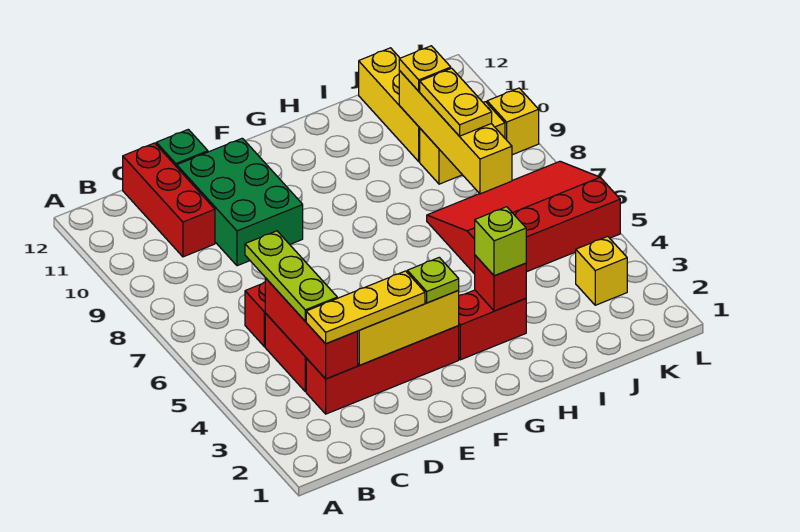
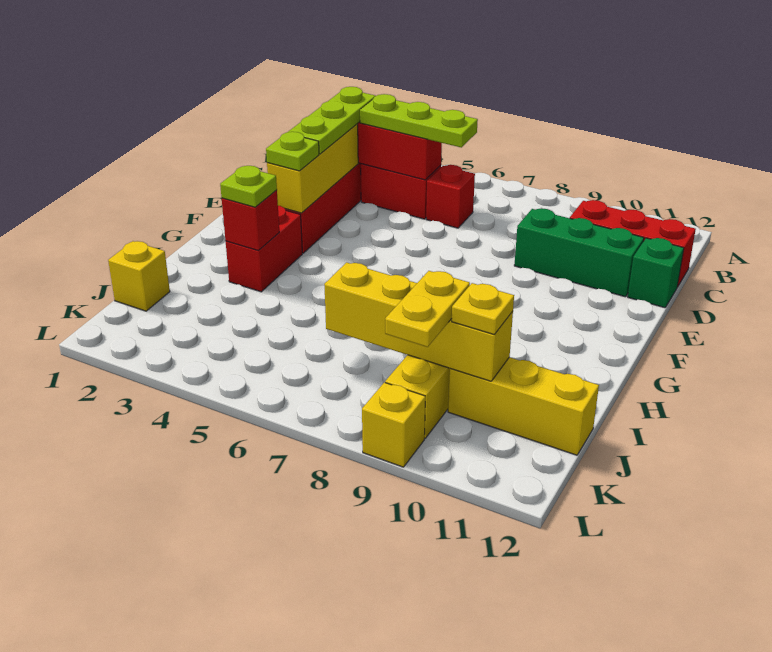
yellow plate C3:E3 level 3 -> lime plate C3:E3 level 3
green brick D9:E11 level 1 -> green brick D9:D11 level 1
lime brick H3 level 3 -> lime plate H3 level 3
red slope I5:L7 level 1 top 5 -> none
yellow plate J8:J9 level 3 -> yellow plate J9:K9 level 3
yellow brick K3 level 1 -> yellow brick J1 level 1

